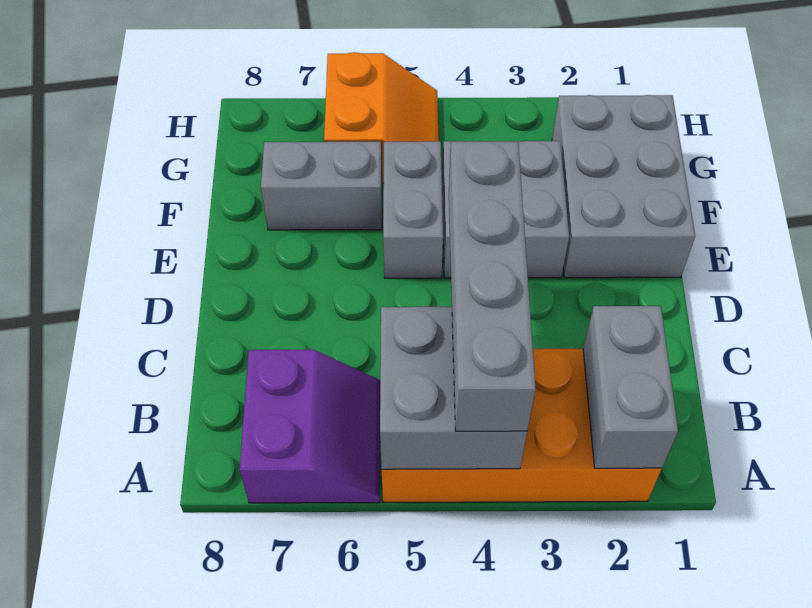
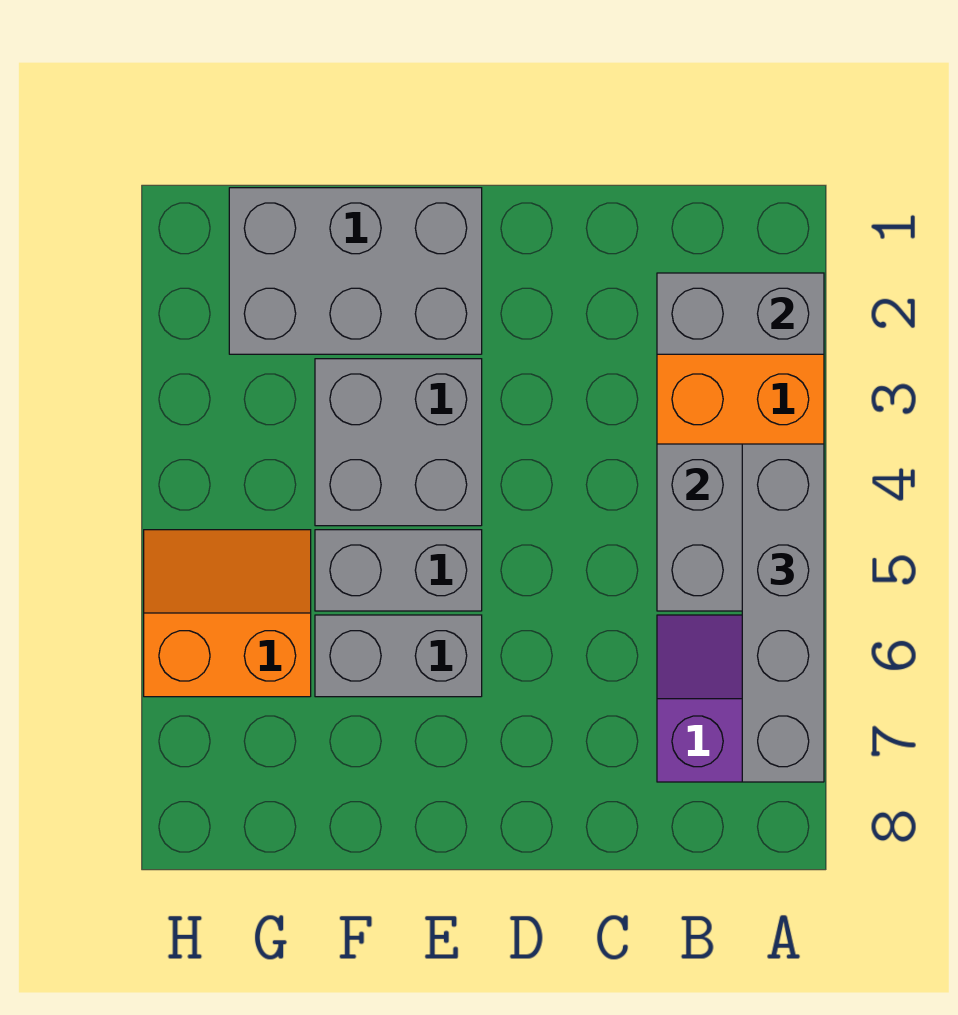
grey brick A4:D4 level 3 -> grey brick A4:A7 level 3
grey brick F6:F7 level 1 -> grey brick E6:F6 level 1

